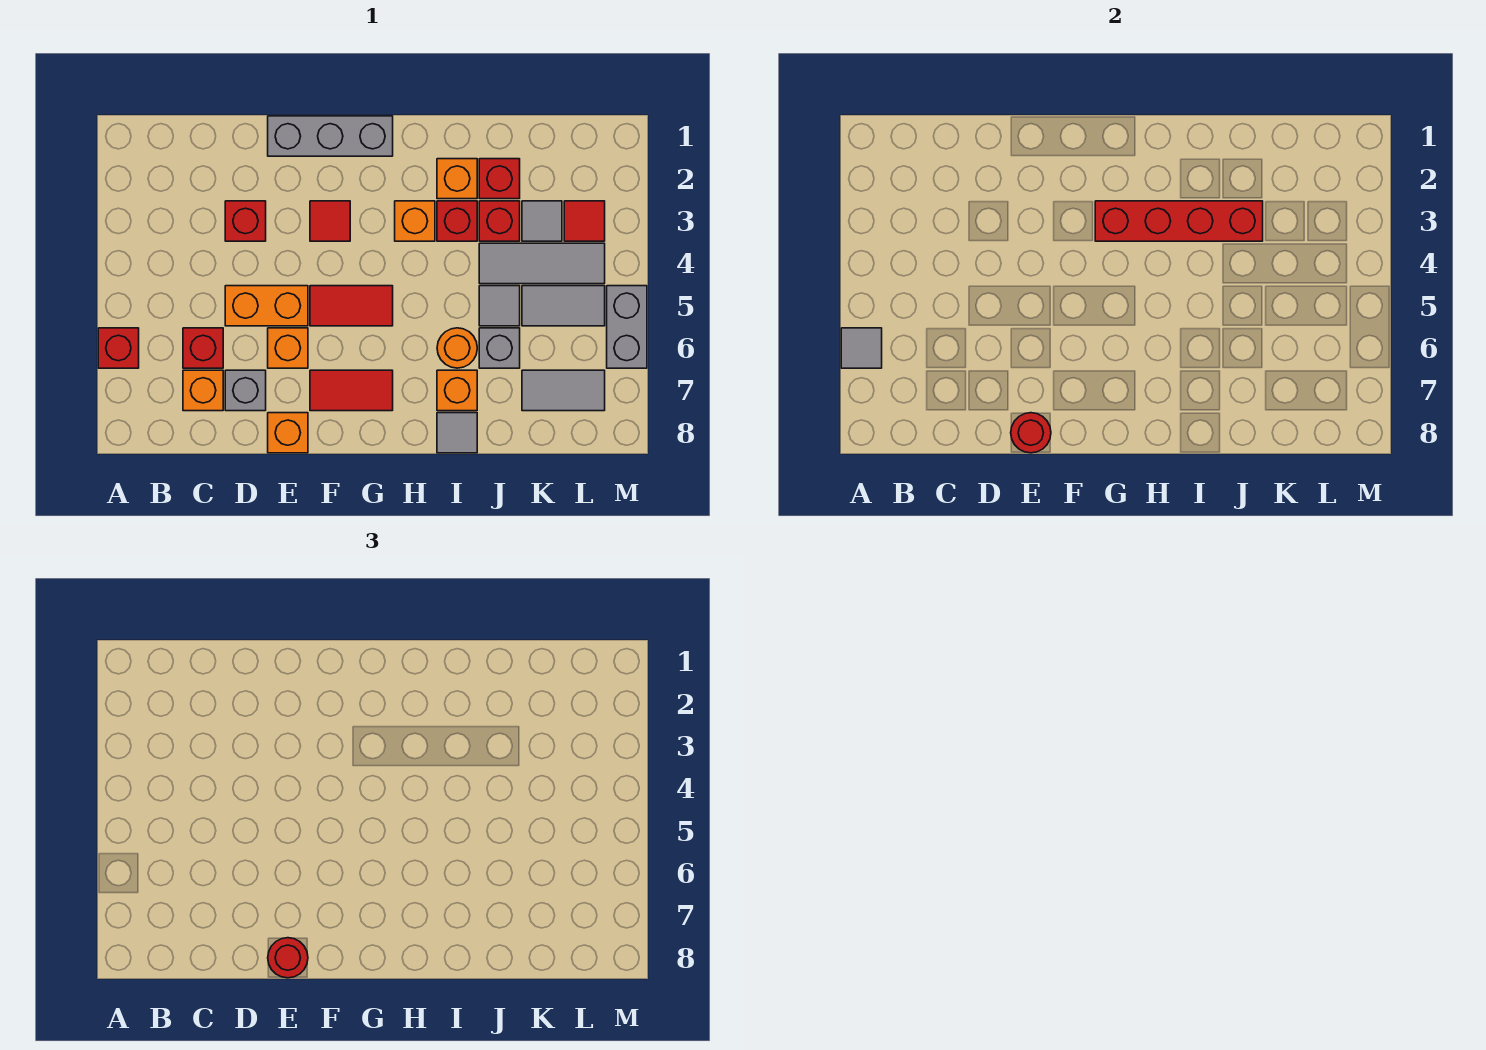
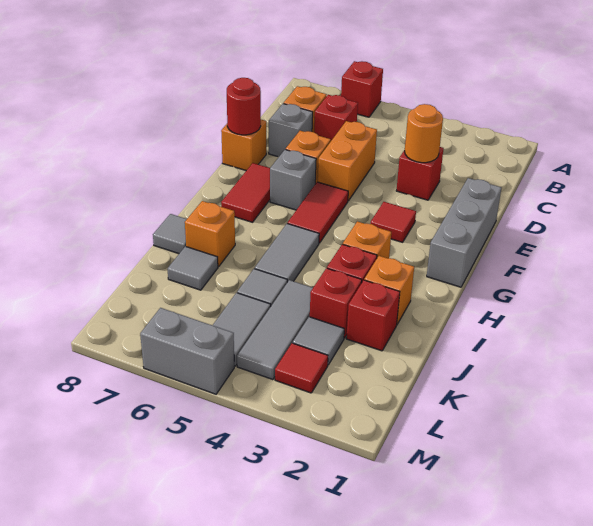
grey tile A6 level 2 -> grey tile J7 level 1
red round brick E8 level 3 -> none
red brick G3:J3 level 2 -> none
orange round brick I6 level 1 -> orange round brick D3 level 2
grey brick J6 level 1 -> grey brick F6 level 1
grey tile K7:L7 level 1 -> grey tile H5:I5 level 1

